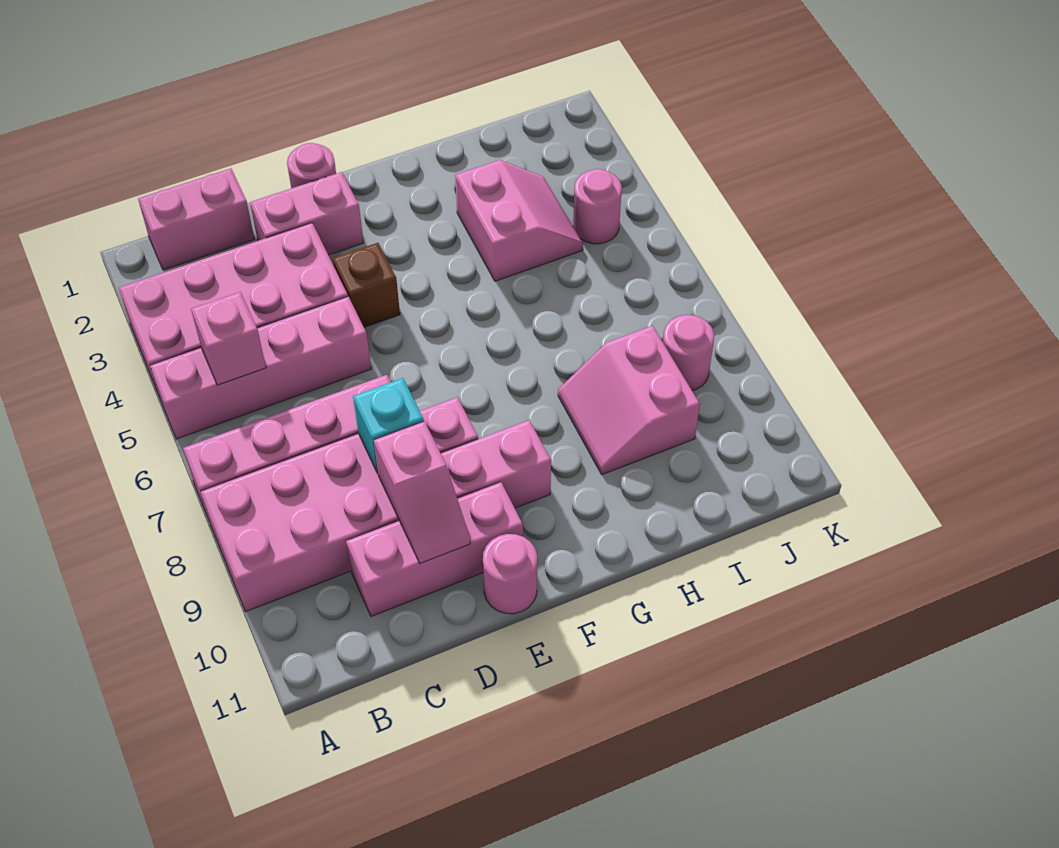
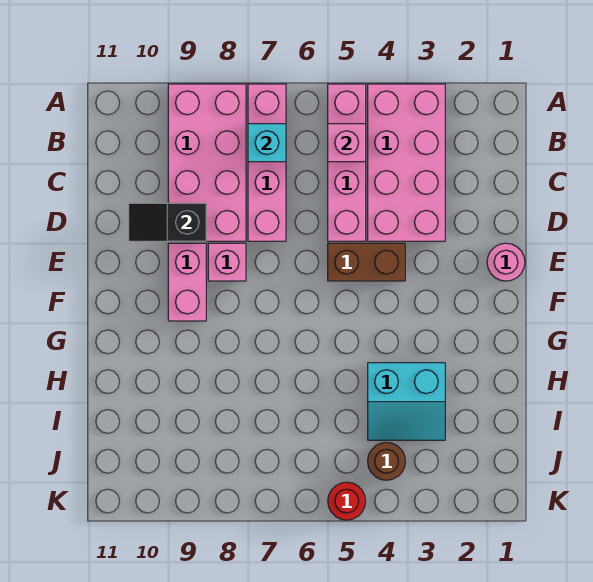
pink brick B1:C1 level 1 -> none
pink brick C10:E10 level 1 -> none
pink brick D2:E2 level 1 -> none
cyan brick D8 level 2 -> cyan brick B7 level 2
pink slope D9:D10 level 2 top 9 -> black slope D9:D10 level 2 top 9
brown brick E4 level 1 -> brown brick E4:E5 level 1
pink round brick E11 level 1 -> none
pink slope H3:I4 level 1 top H -> cyan slope H3:I4 level 1 top H
pink slope H8:I9 level 1 top I -> none
pink round brick J4 level 1 -> brown round brick J4 level 1
pink round brick J8 level 1 -> none
none -> red round brick K5 level 1

